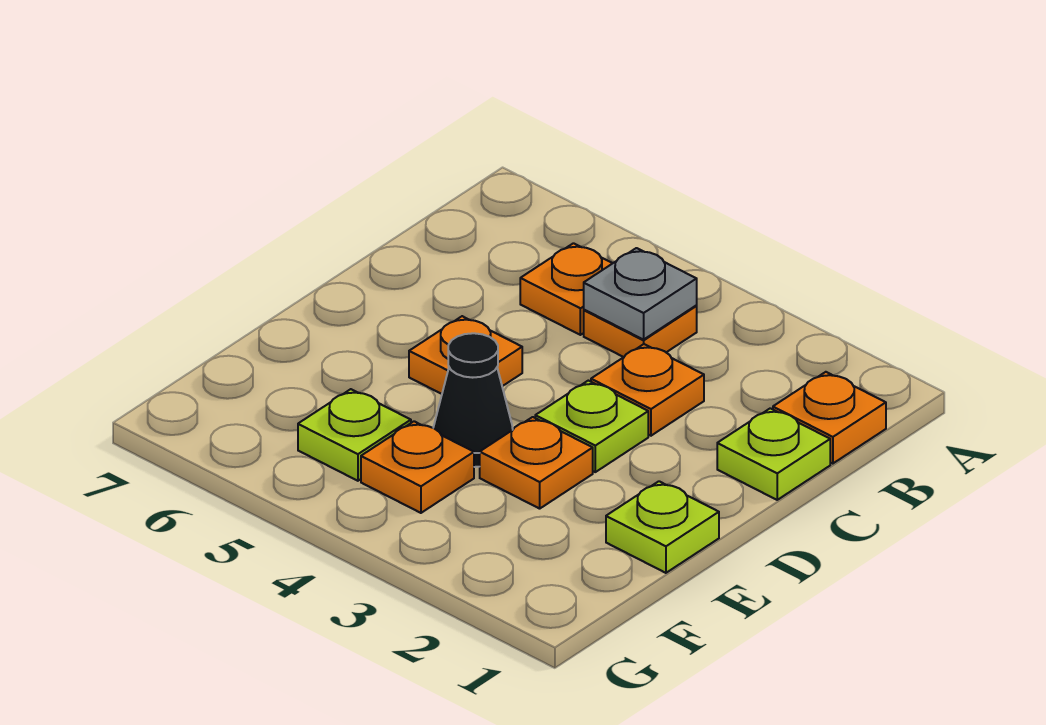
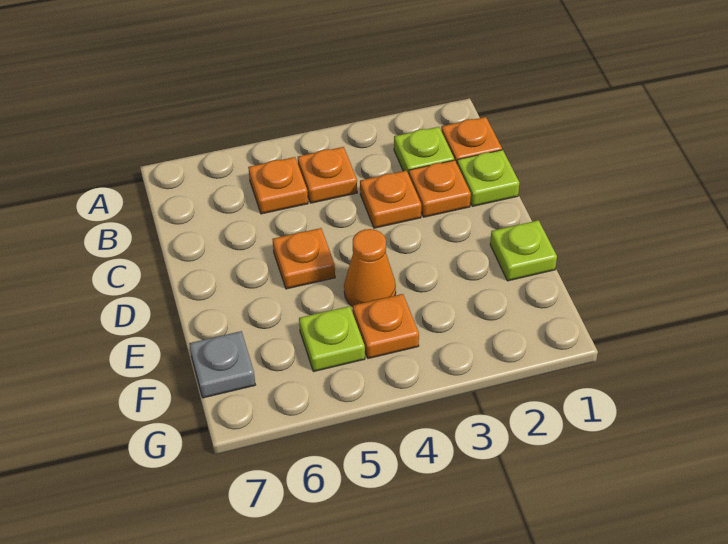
grey plate B4 level 2 -> grey plate F7 level 1
lime plate D3 level 1 -> lime plate B2 level 1
orange plate E3 level 1 -> orange plate C2 level 1
black cone E4 level 1 -> orange cone E4 level 1

